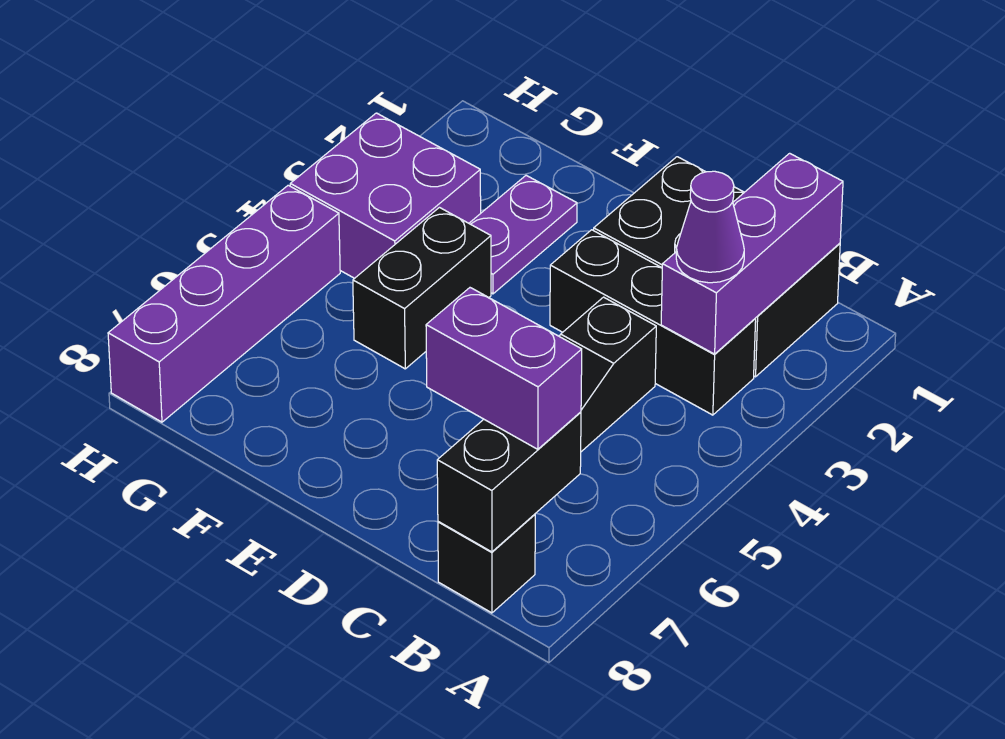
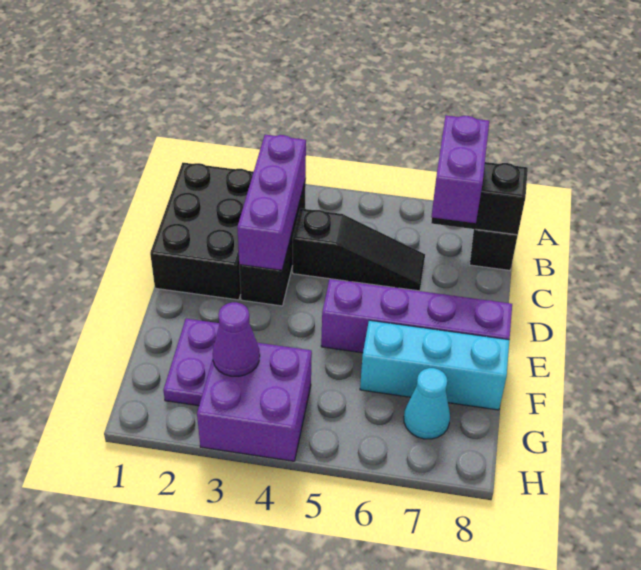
purple brick B1:B3 level 2 -> purple brick B3:D3 level 2
purple cone B3 level 3 -> purple cone G3 level 2
purple plate F2:F3 level 1 -> purple plate F2:G2 level 1
black brick F4:F5 level 1 -> none
none -> cyan brick F6:F8 level 1
none -> cyan cone G7 level 1
purple brick H5:H8 level 1 -> purple brick E5:E8 level 1

